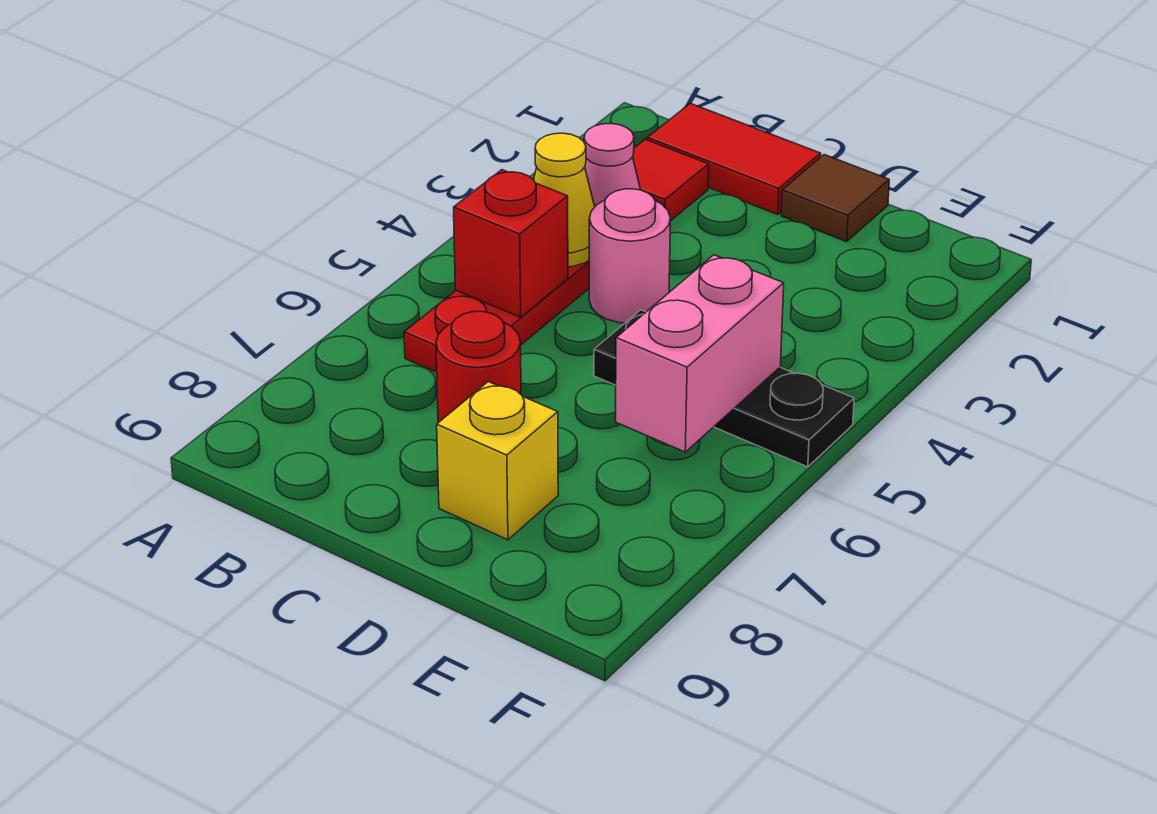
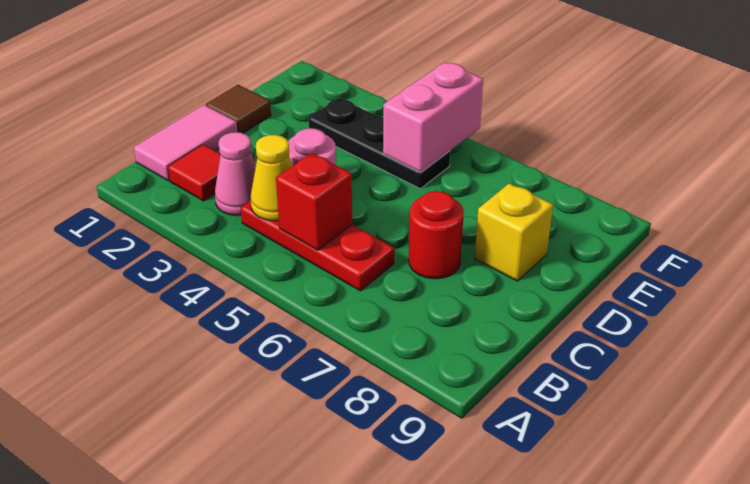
red tile B1:C1 level 1 -> pink tile B1:C1 level 1
black plate D5:F5 level 1 -> black plate E3:E5 level 1
pink brick E5:E6 level 2 -> pink brick E5:F5 level 2

